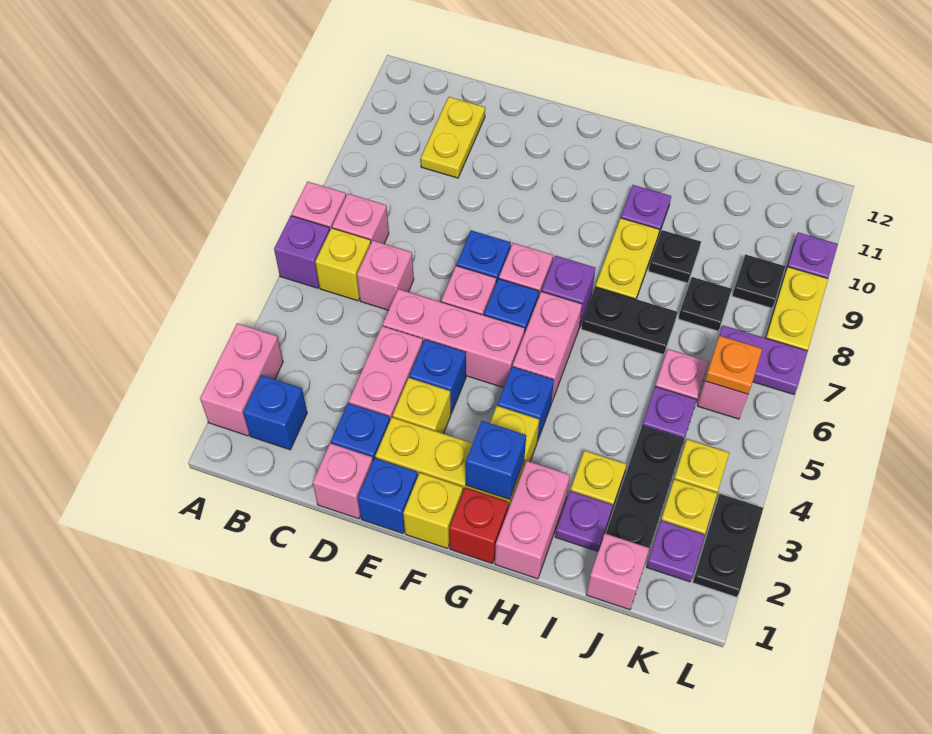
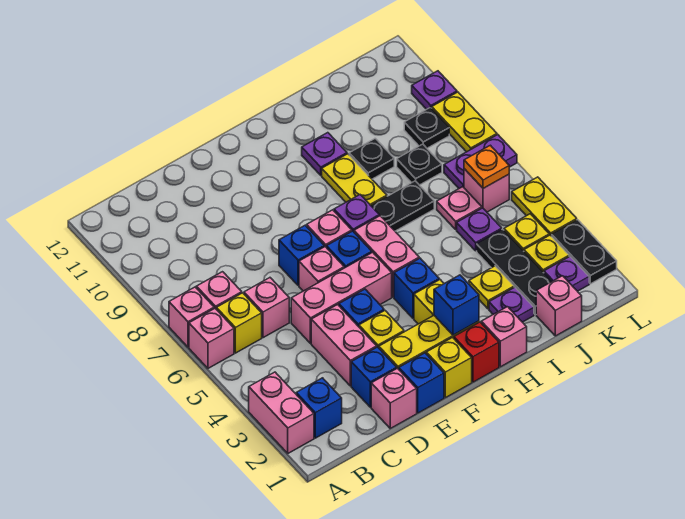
purple brick A6 level 1 -> pink brick A6 level 1
yellow plate C10:C11 level 1 -> yellow plate L4:L5 level 1
pink brick H1:H2 level 1 -> pink brick H1 level 1

